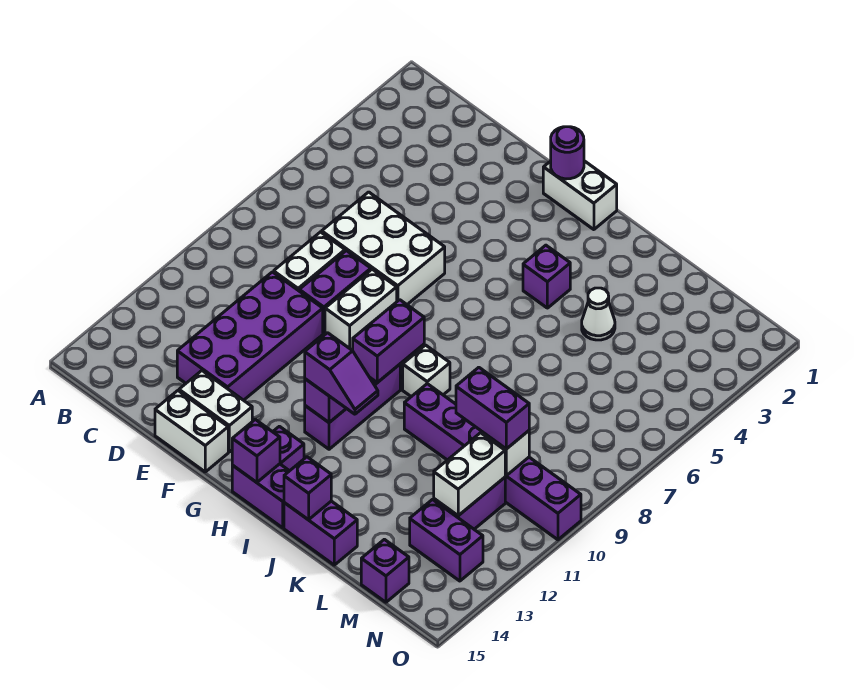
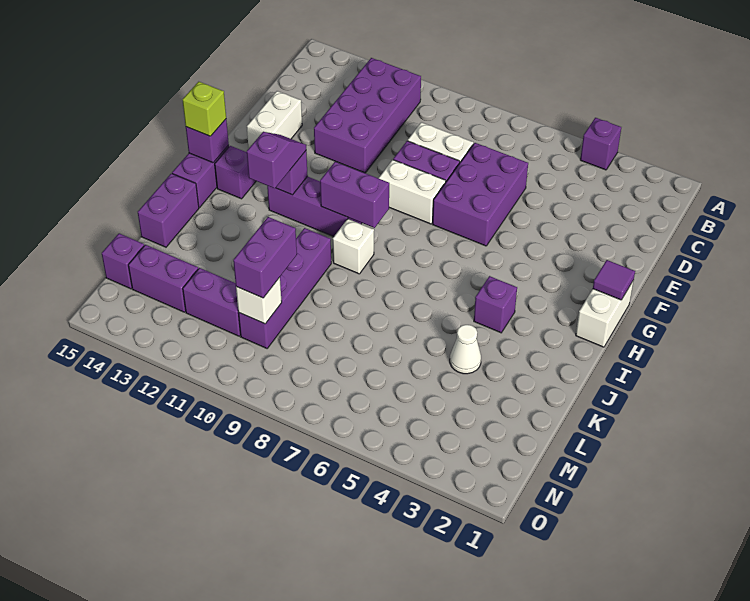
white brick D6:F7 level 1 -> purple brick D6:F7 level 1
purple brick D10:E13 level 1 -> purple brick B11:E12 level 1
white brick E15:F15 level 1 -> none
purple round brick G1 level 2 -> purple tile G1 level 2
purple slope H12:I12 level 3 top H -> purple slope H12:I12 level 3 top I
none -> lime brick H15 level 3
purple brick J10:O10 level 1 -> purple brick J10:M10 level 1
purple brick J15 level 2 -> purple brick A4 level 1
white brick M11:M12 level 2 -> none
purple brick M13:N13 level 1 -> purple brick M13:M14 level 1

